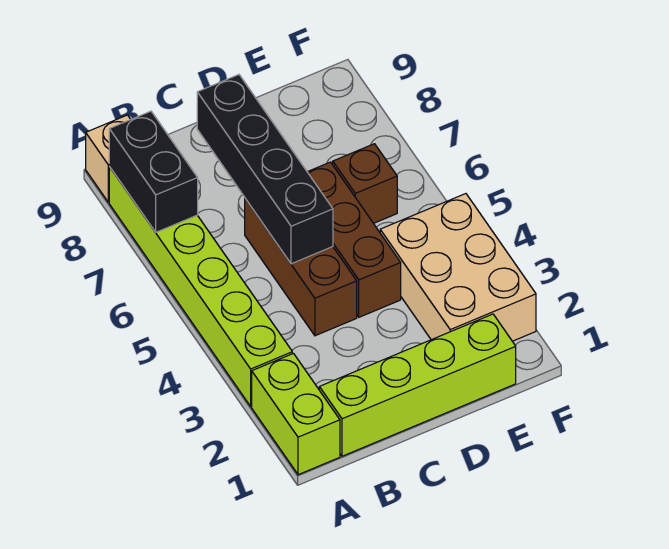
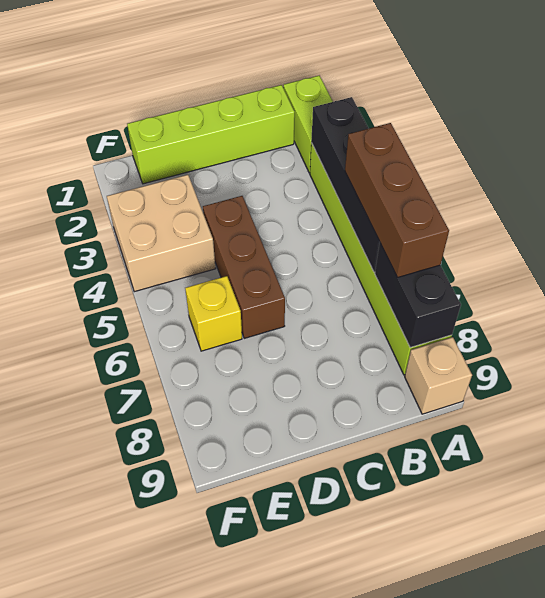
brown brick C4:C6 level 1 -> brown brick A5:A7 level 3
black brick C5:C8 level 2 -> black brick A3:A6 level 2
tan brick E2:F4 level 1 -> tan brick E3:F4 level 1
brown brick E6 level 1 -> yellow brick E6 level 1

